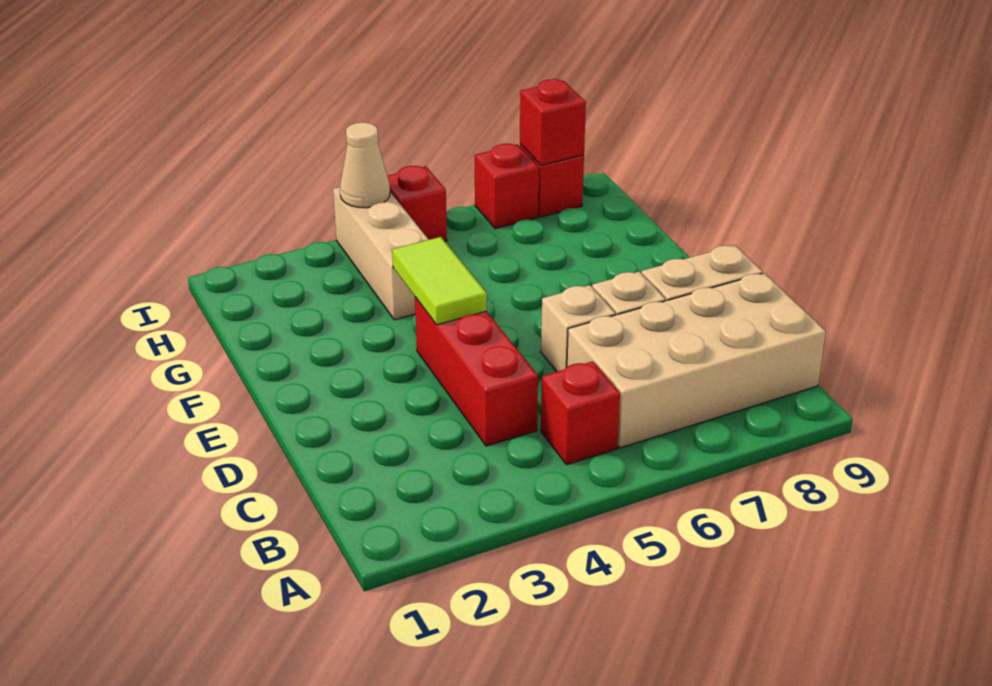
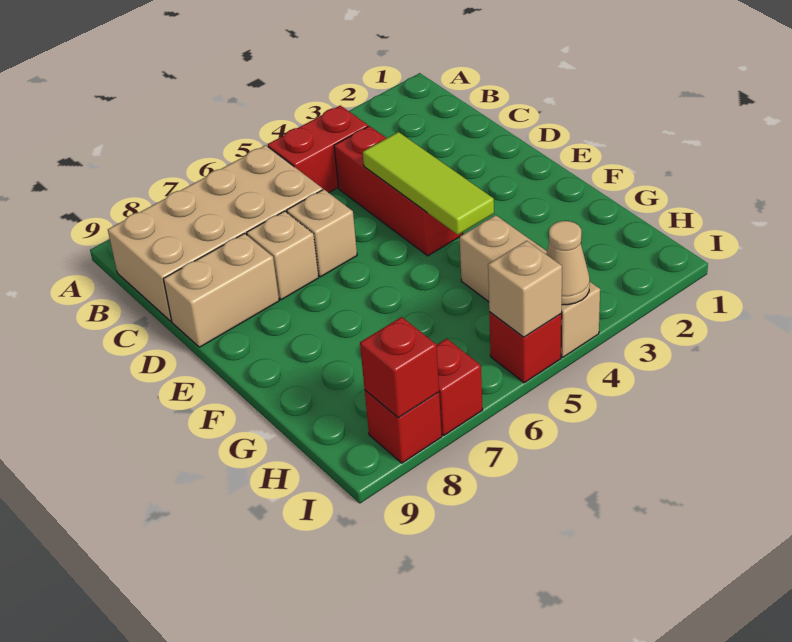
red brick B5 level 1 -> red brick B4:B5 level 1
lime tile E4:F4 level 2 -> lime tile D4:F4 level 2
none -> tan brick I5 level 2

